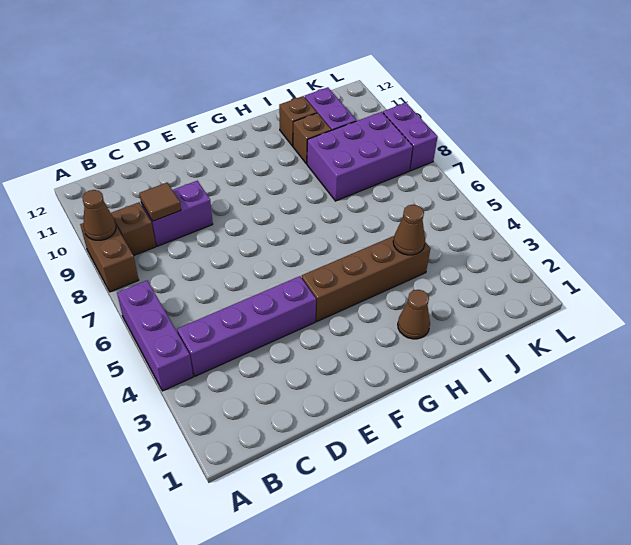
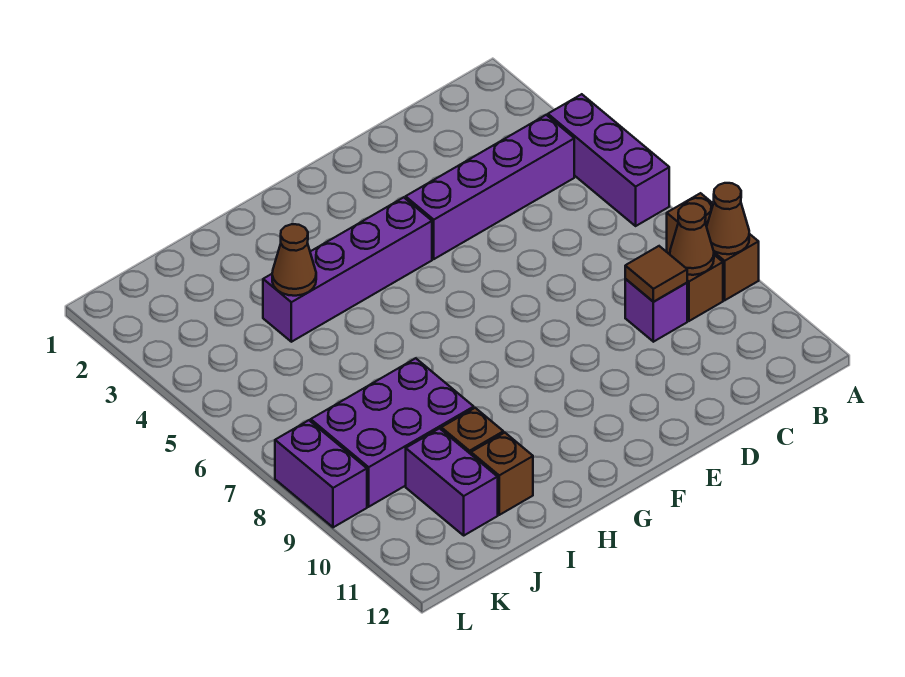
purple brick C9:D9 level 1 -> purple brick C9 level 1
brown brick F4:I4 level 1 -> purple brick F4:I4 level 1
brown cone H2 level 1 -> brown cone B9 level 2

